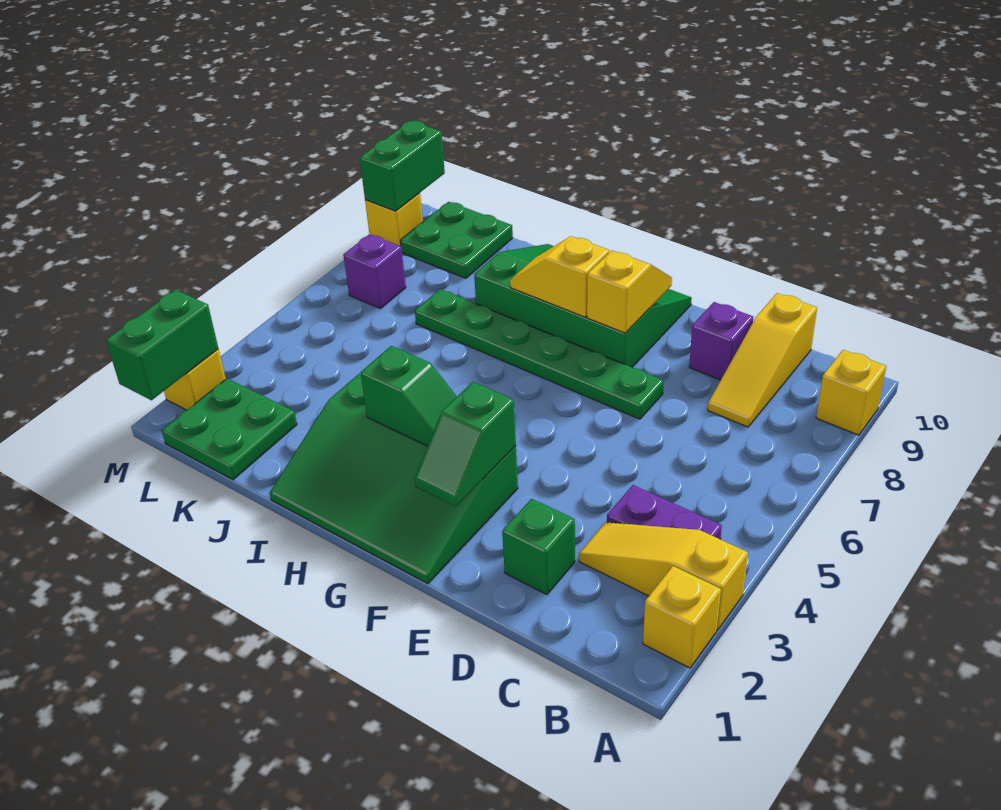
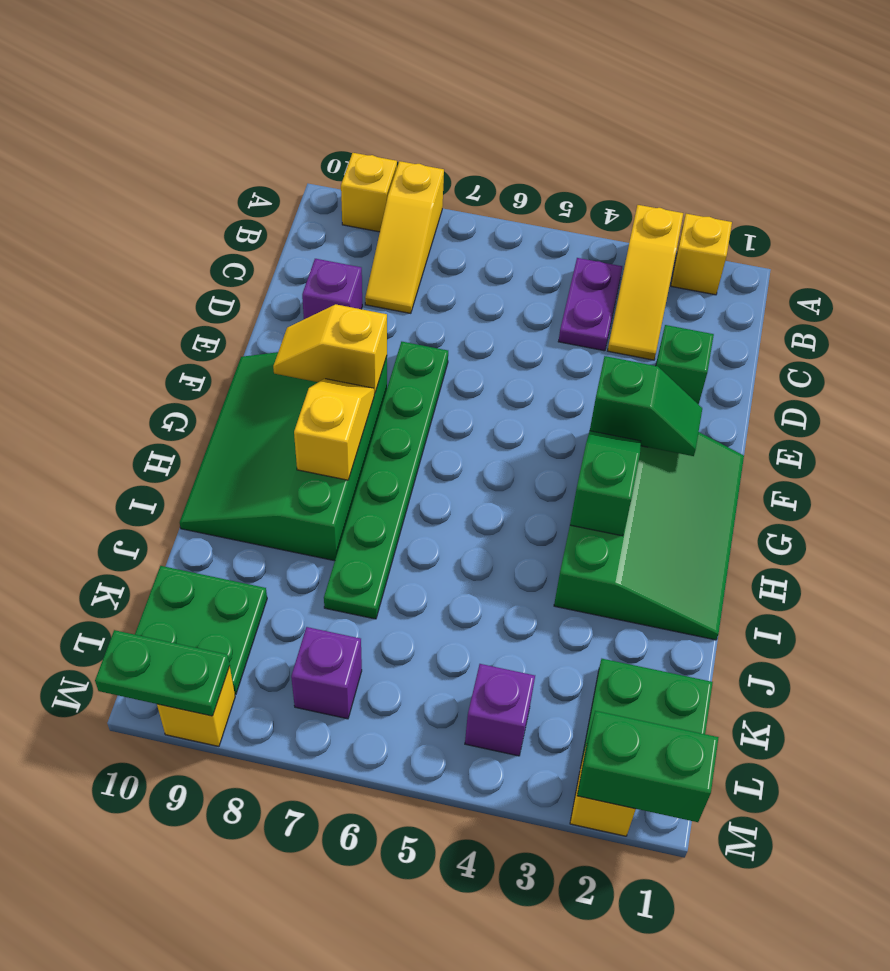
yellow slope C8:C10 level 1 top 10 -> yellow slope A8:C8 level 1 top A
yellow slope G8:H8 level 2 top G -> yellow slope G8:H8 level 2 top H
none -> purple brick L4 level 1
green brick M9:M10 level 2 -> green plate M9:M10 level 2

